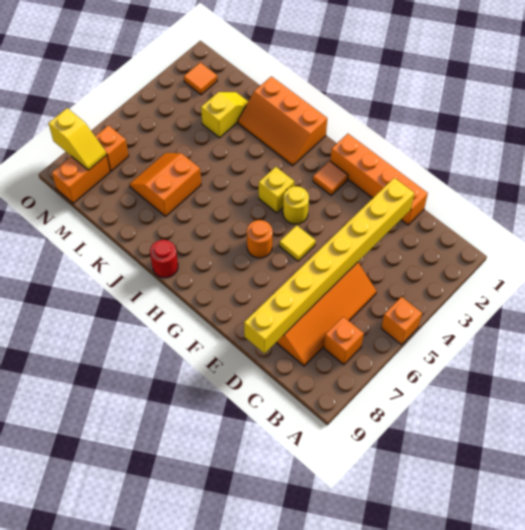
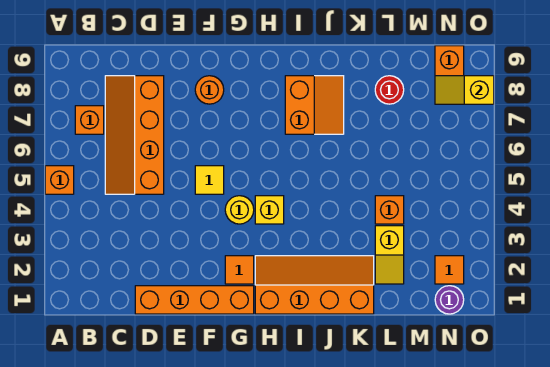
yellow brick D2:D9 level 2 -> none
orange round brick G6 level 1 -> orange round brick F8 level 1
orange slope I1:K2 level 1 top 1 -> orange slope H1:K2 level 1 top 1
red round brick I9 level 1 -> red round brick L8 level 1
orange slope K6:L7 level 1 top K -> orange slope I7:J8 level 1 top I
none -> purple round brick N1 level 1
orange brick N7 level 1 -> orange brick L4 level 1

